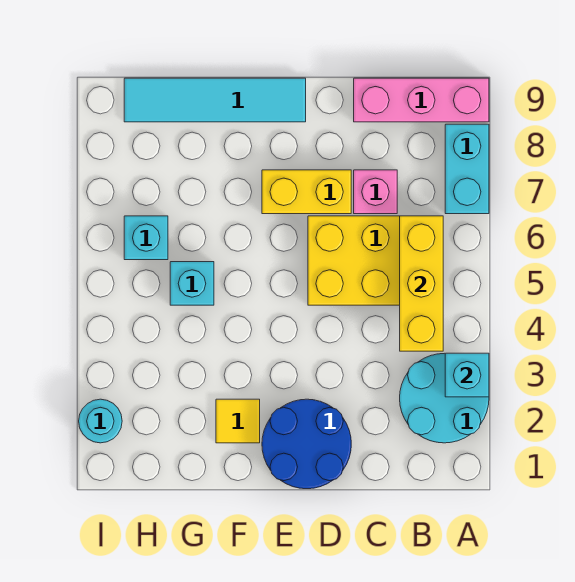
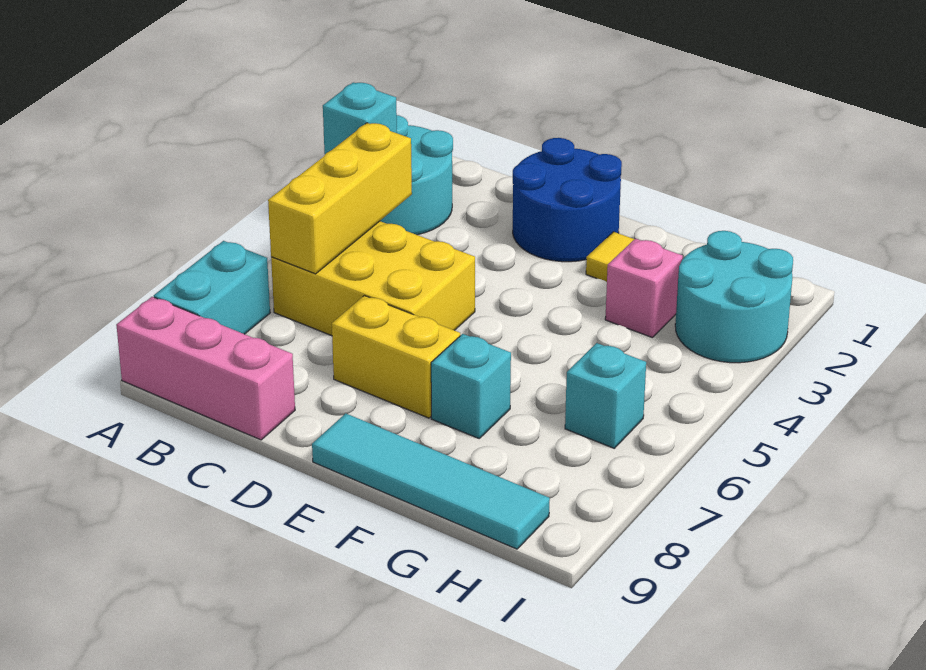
pink brick C7 level 1 -> pink brick G3 level 1
cyan brick G5 level 1 -> cyan brick F7 level 1
cyan round brick I2 level 1 -> cyan round brick H2:I3 level 1

